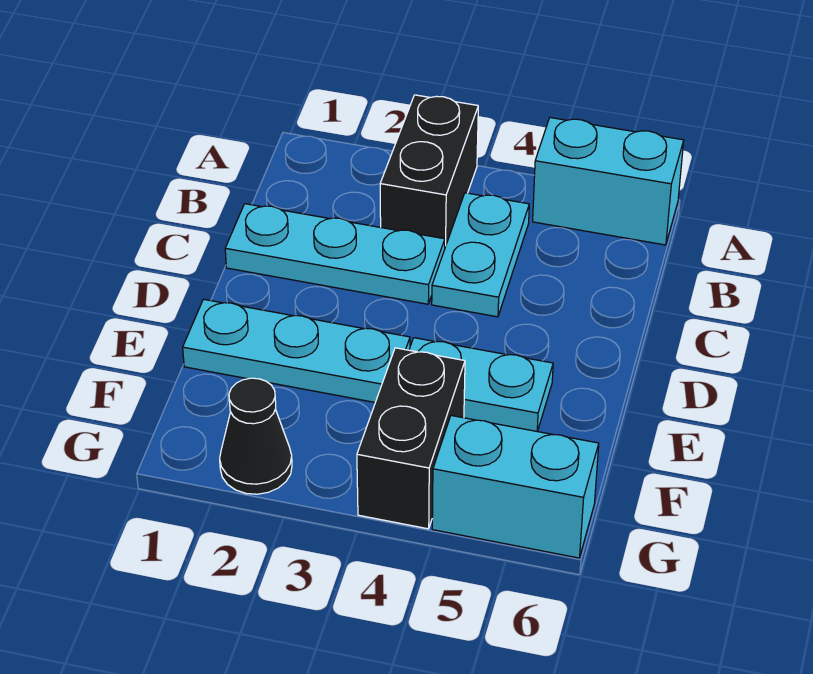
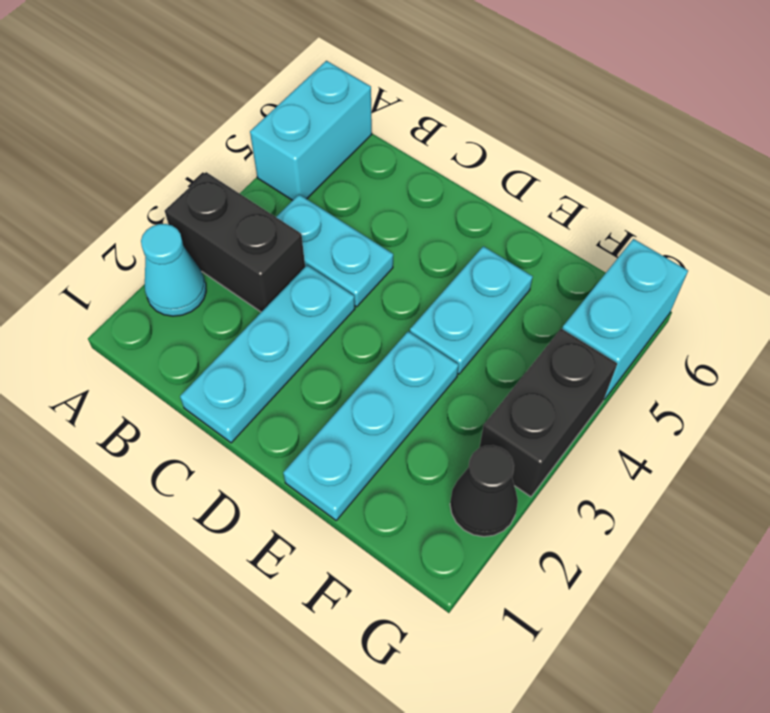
none -> cyan cone A2 level 1
black brick F4:G4 level 1 -> black brick G3:G4 level 1

